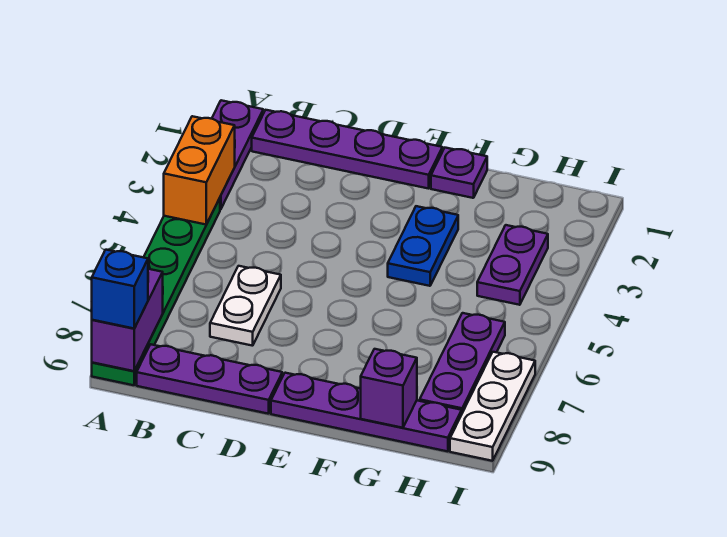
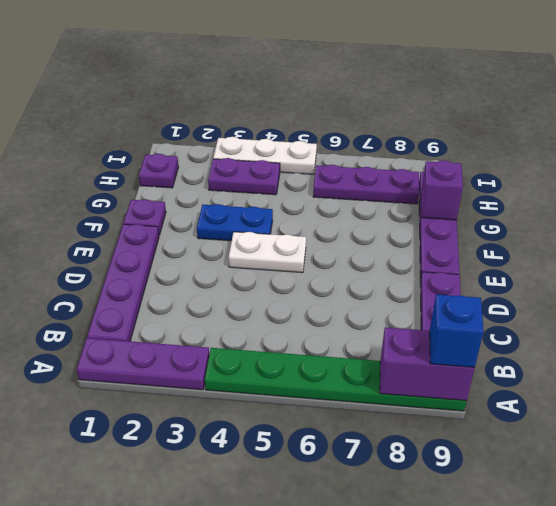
orange brick A3:A4 level 2 -> none
white plate C6:C7 level 1 -> white plate E4:E5 level 1
none -> purple plate H1 level 1
white plate I7:I9 level 1 -> white plate I3:I5 level 1

